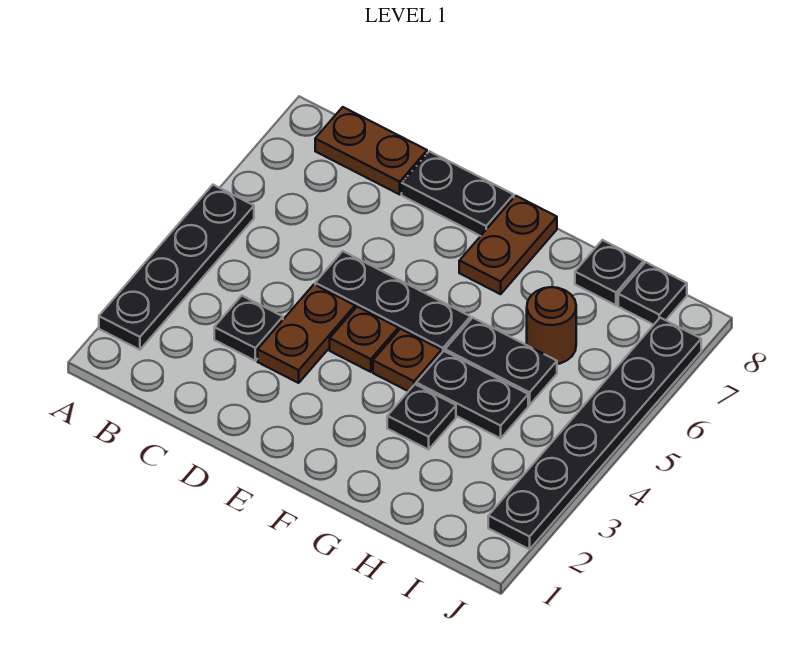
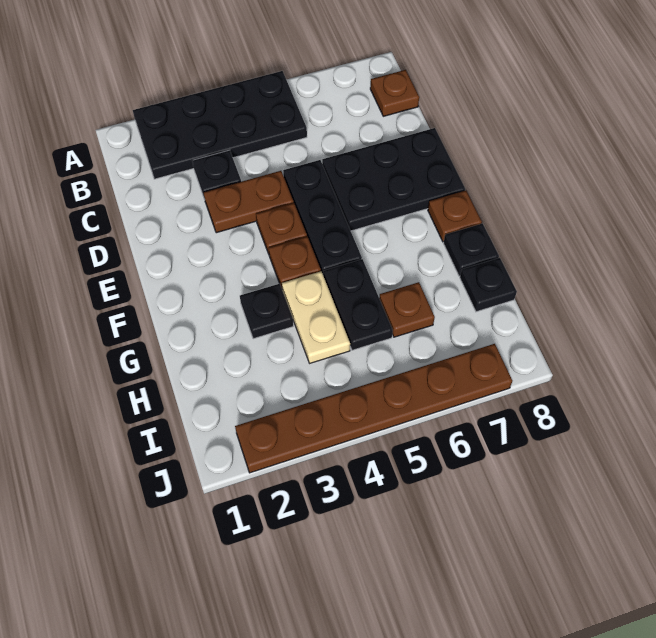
black plate A2:A5 level 1 -> black plate A2:B5 level 1
brown plate B8:C8 level 1 -> brown plate B8 level 1
black plate D8:E8 level 1 -> black plate D6:E8 level 1
brown plate F7:F8 level 1 -> brown plate F8 level 1
black plate G4:H4 level 1 -> tan plate G4:H4 level 1
brown round brick H6 level 1 -> brown plate H6 level 1
black plate I8 level 1 -> black plate G8 level 1
black plate J2:J7 level 1 -> brown plate J2:J7 level 1

